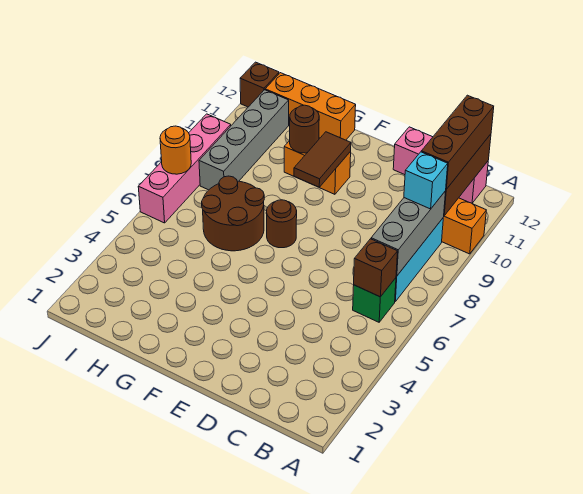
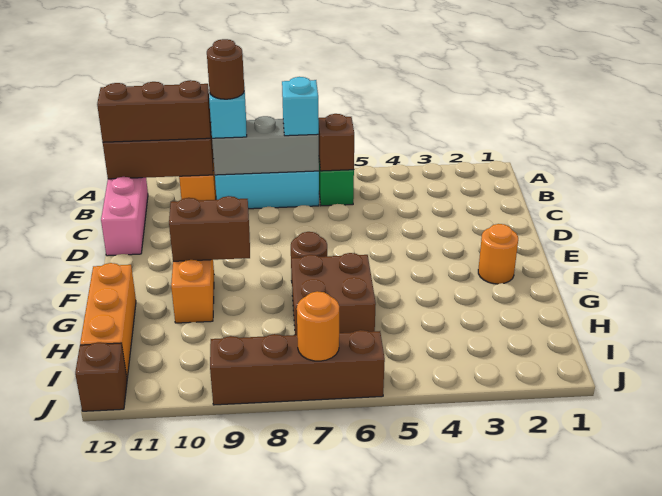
none -> cyan brick B7 level 3
none -> orange round brick F2 level 1
brown tile F9:F10 level 2 -> brown brick F9:F10 level 2
brown round brick G6:H7 level 1 -> brown brick G6:H7 level 1
brown round brick G10 level 2 -> brown round brick B9 level 4
grey brick I8:I11 level 1 -> none
pink brick J6:J9 level 1 -> brown brick J6:J9 level 1

